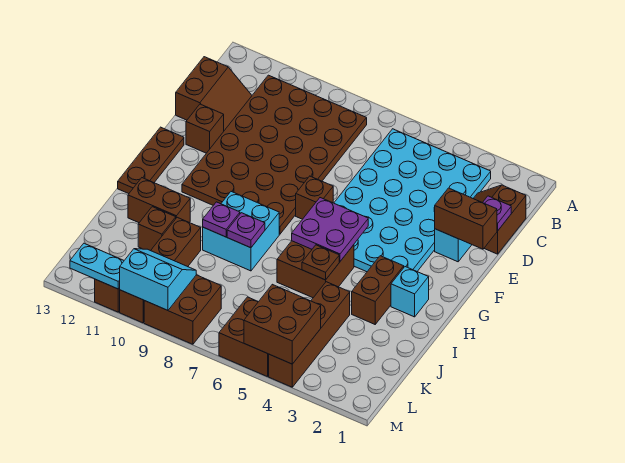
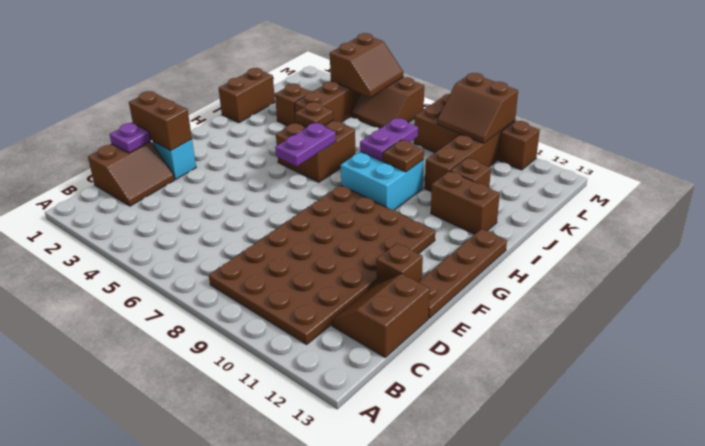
cyan plate B3:G6 level 1 -> none
brown brick F7 level 1 -> brown brick J3 level 1
brown plate F13:H13 level 1 -> brown plate E13:H13 level 1
purple plate G5:H6 level 2 -> purple plate G6:H6 level 2
cyan brick H2 level 1 -> none
brown brick H3:I3 level 1 -> brown brick I1:J1 level 1
purple plate I8 level 2 -> purple plate I8:J8 level 2
purple plate I9 level 2 -> brown plate I9 level 2
brown brick L4:M5 level 2 -> brown slope L4:M5 level 2 top 4
brown brick L5:M6 level 1 -> brown slope L5:M6 level 1 top M
cyan slope L9:M10 level 2 top M -> brown slope L9:M10 level 2 top M
cyan plate M11:M12 level 2 -> none

